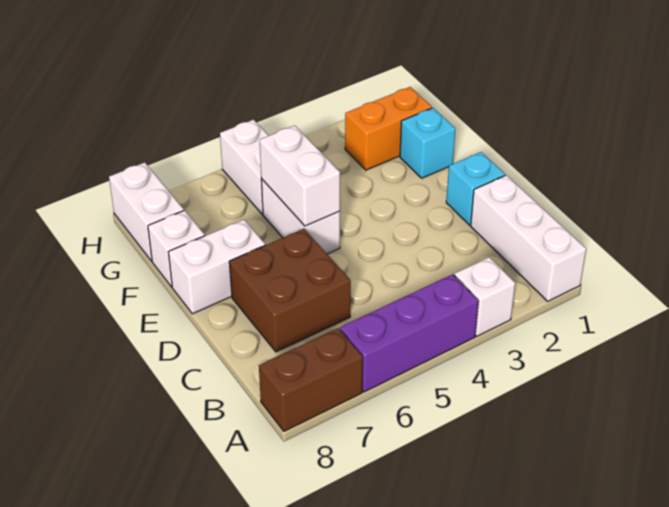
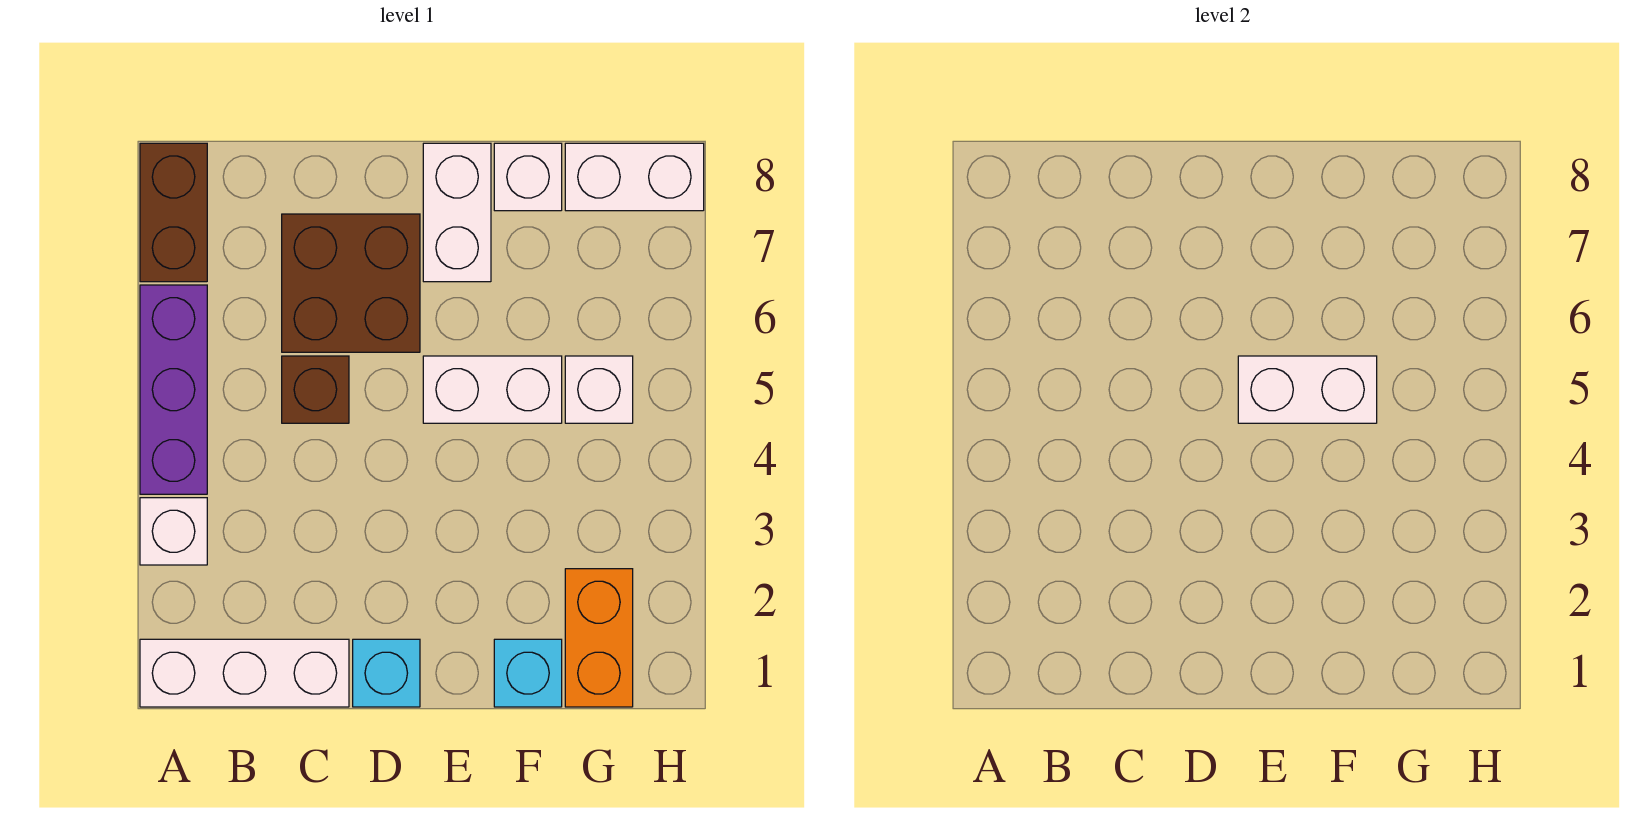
none -> brown brick C5 level 1
white brick G5:H5 level 1 -> white brick G5 level 1

